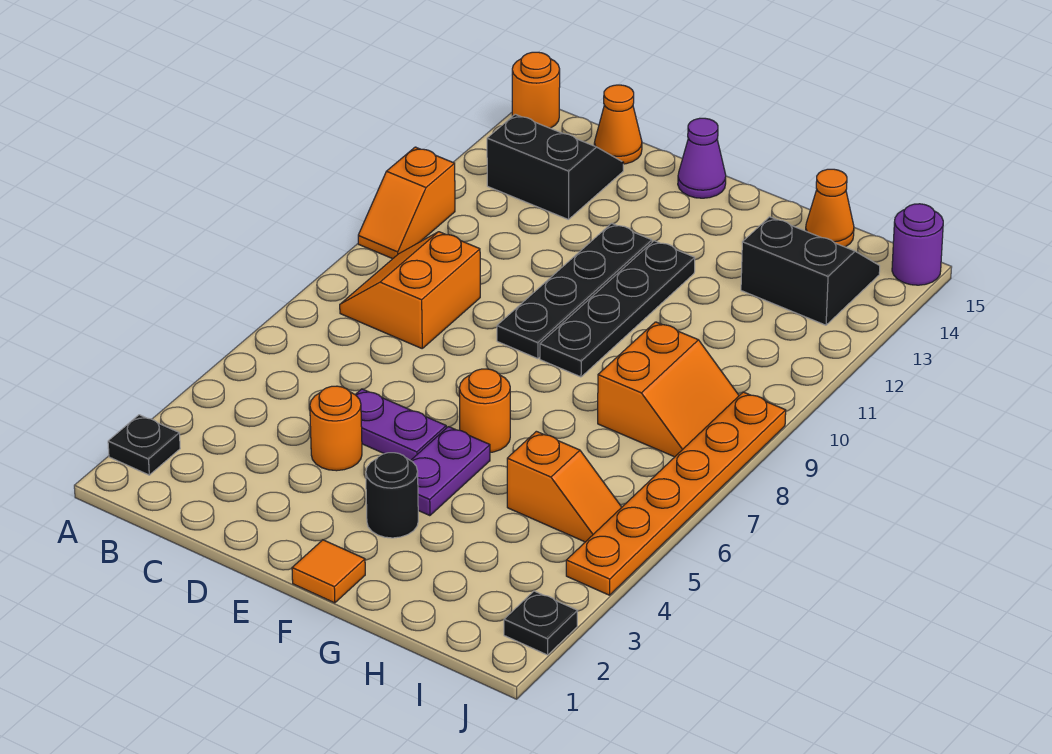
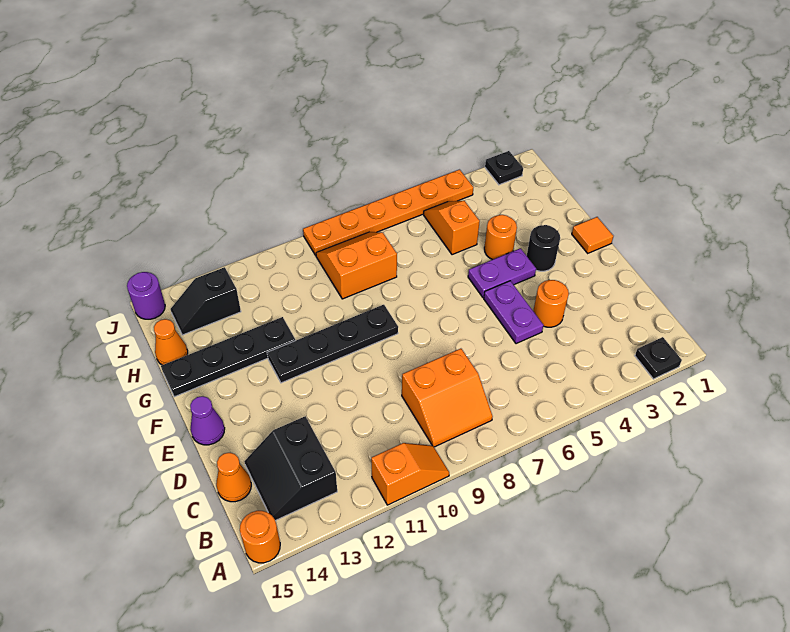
black plate E9:E12 level 1 -> black plate G12:G15 level 1
orange round brick F6 level 1 -> orange round brick G4 level 1
black slope H13:I14 level 1 top 13 -> black slope I13:I14 level 1 top 13

